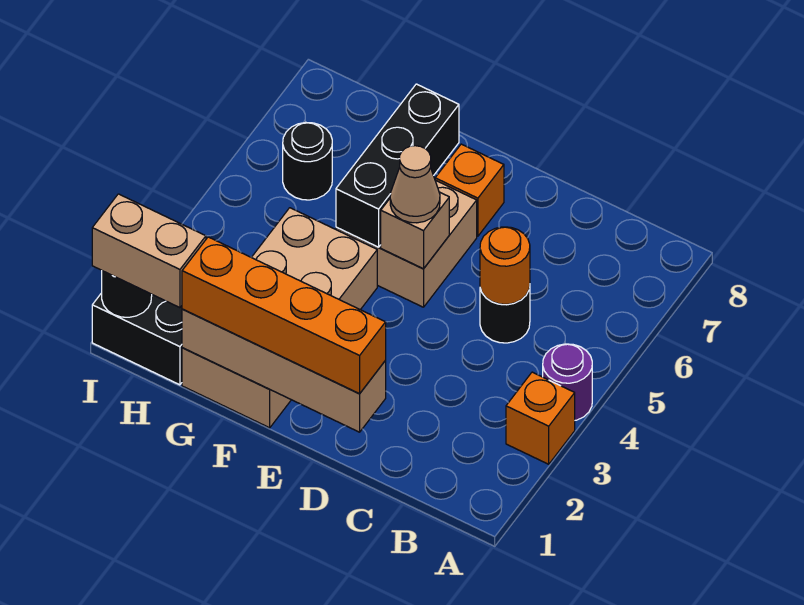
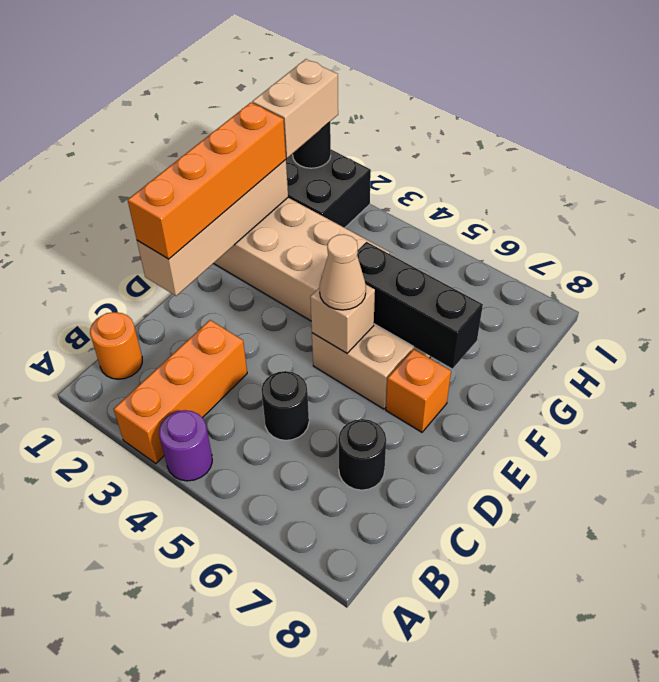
orange brick A3 level 1 -> orange brick A3:C3 level 1
orange round brick C5 level 2 -> orange round brick B1 level 1
black round brick H6 level 1 -> black round brick C7 level 1

